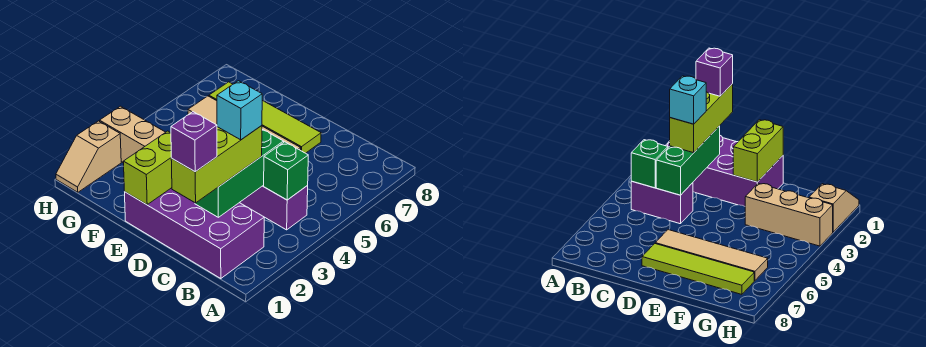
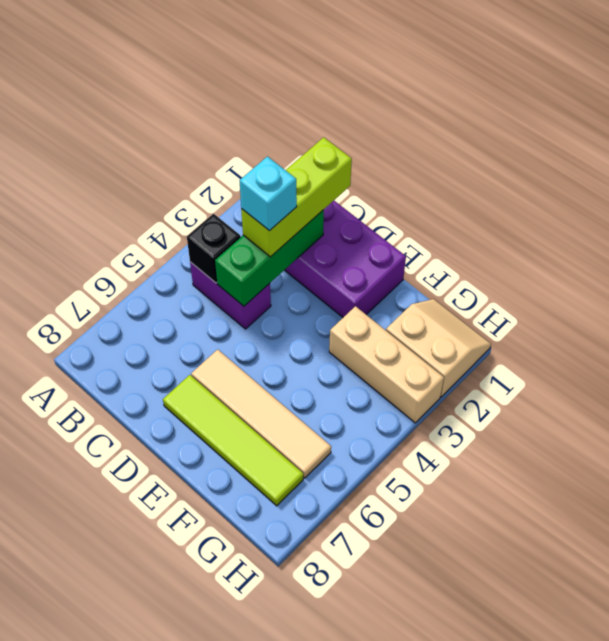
green brick B4 level 2 -> black brick B4 level 2
purple brick C1 level 4 -> none
lime brick E1:E2 level 2 -> none
tan slope H1:H2 level 1 top 2 -> tan slope G1:H2 level 1 top 2

